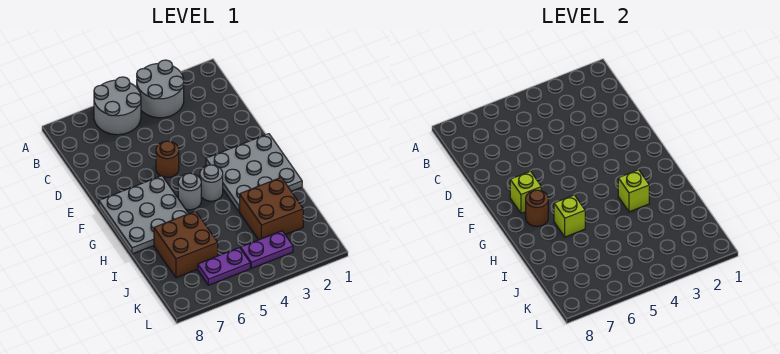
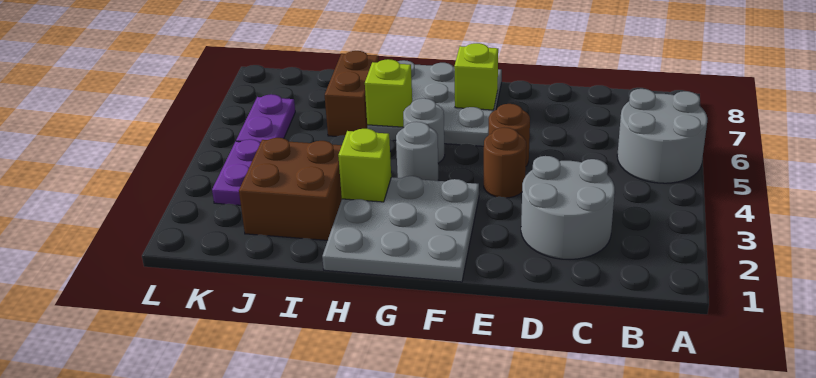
grey round brick A3:B4 level 1 -> grey round brick C2:D3 level 1
brown round brick G7 level 2 -> brown round brick E4 level 1
brown brick I6:J7 level 1 -> brown brick I6:I7 level 1

